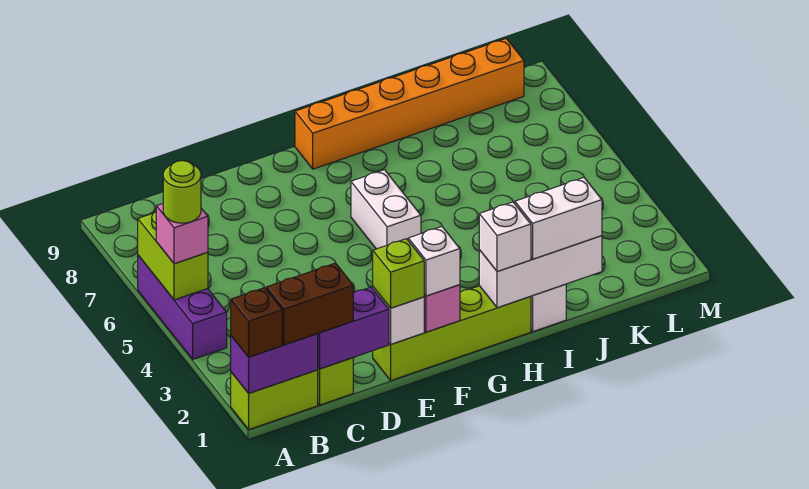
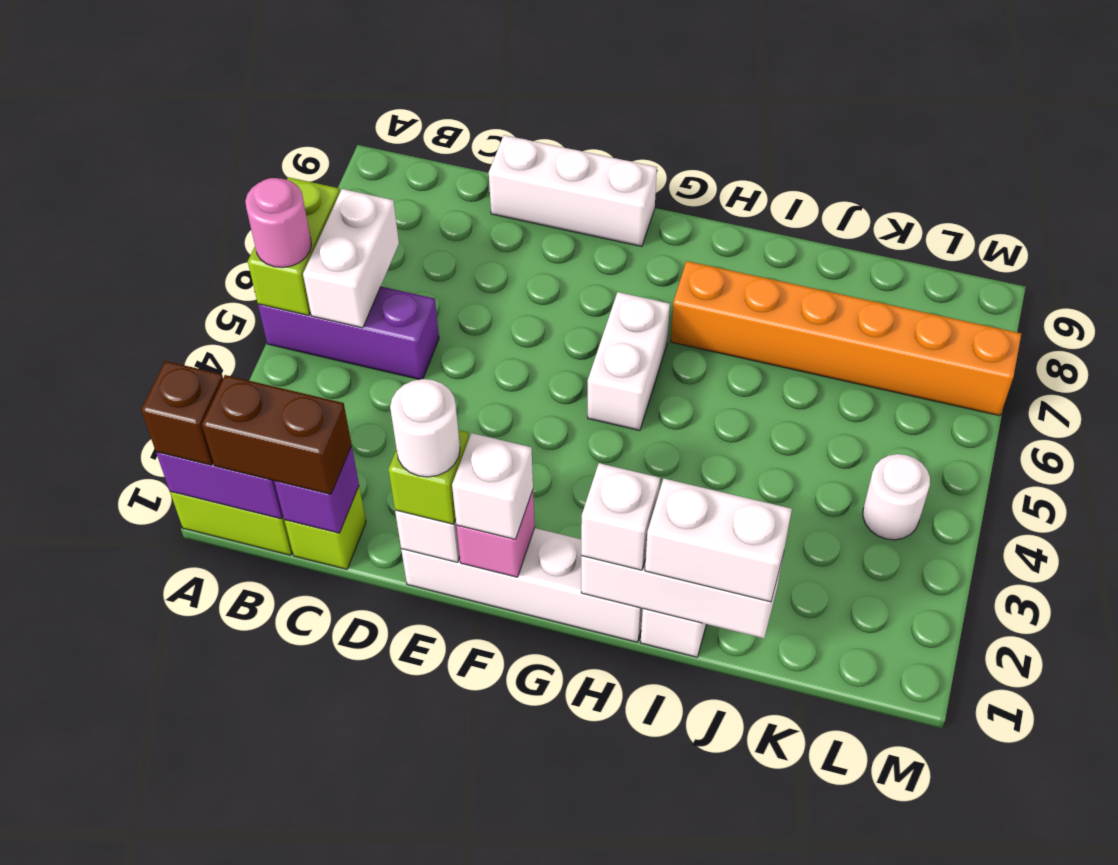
purple brick A4:A6 level 1 -> purple brick A5:C5 level 1
pink brick A5 level 3 -> pink round brick A5 level 3
lime round brick A5 level 4 -> none
none -> white brick B5:B6 level 2
purple brick C1:D1 level 2 -> purple brick C1 level 2
none -> white brick D9:F9 level 1
lime brick E1:H1 level 1 -> white brick E1:H1 level 1
none -> white round brick E1 level 4
orange brick G9:L9 level 1 -> orange brick H7:M7 level 1
none -> white round brick L4 level 1

